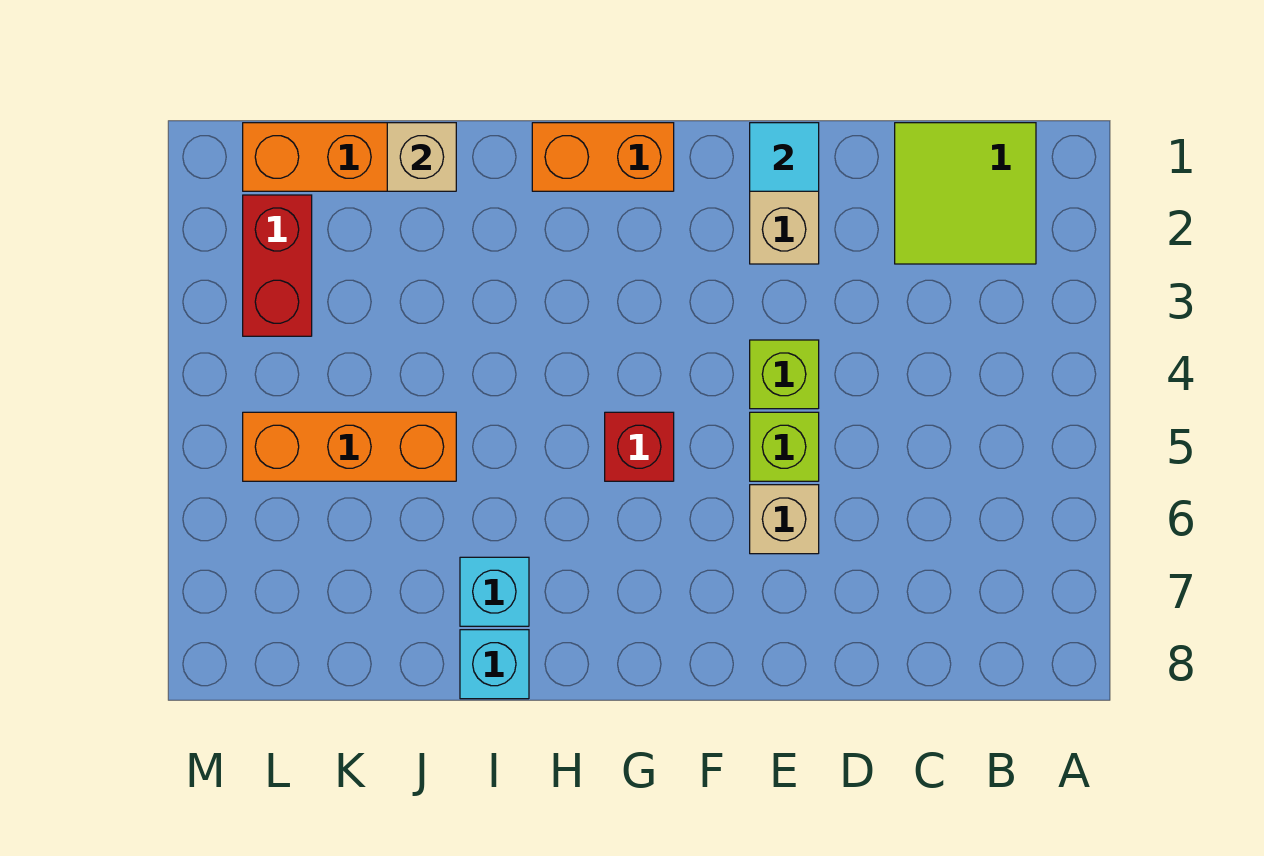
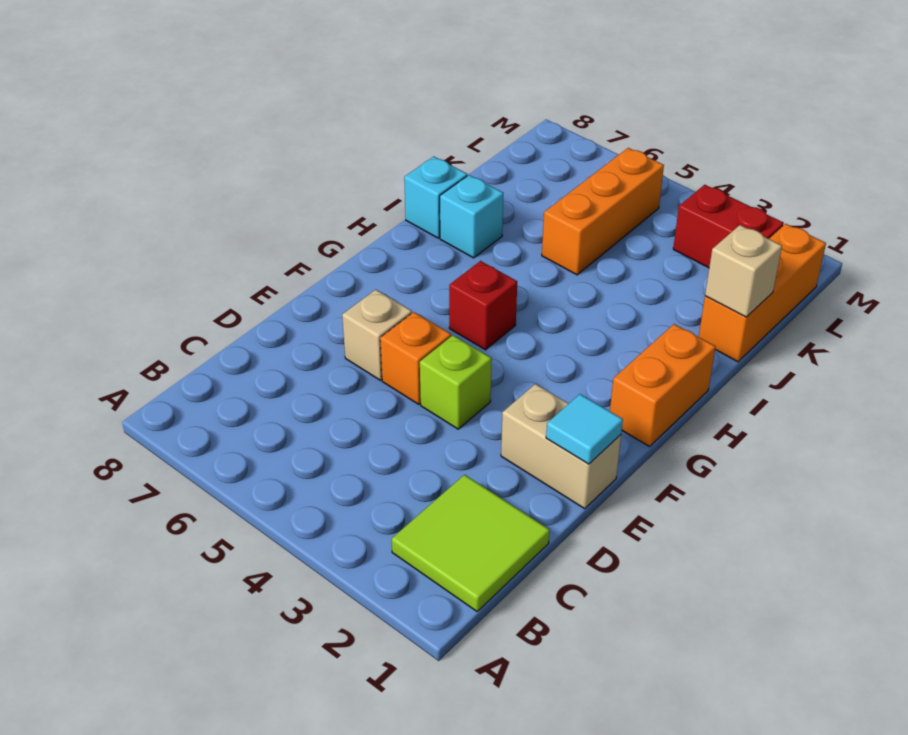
lime brick E5 level 1 -> orange brick E5 level 1

